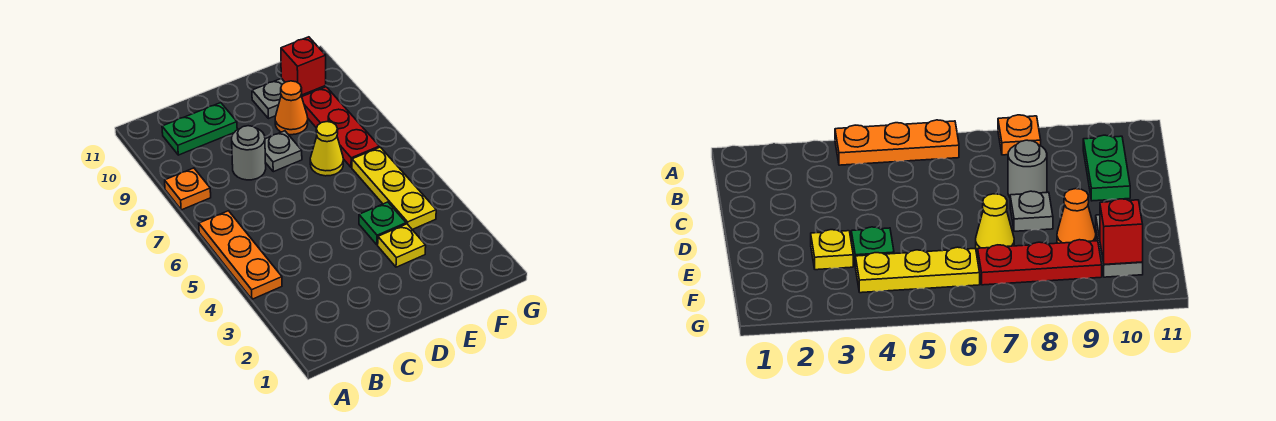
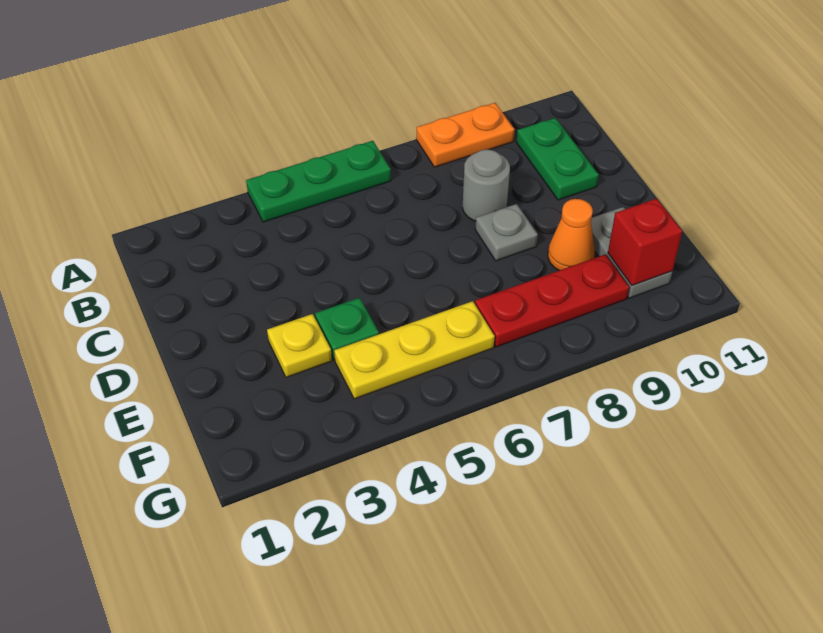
orange plate A4:A6 level 1 -> green plate A4:A6 level 1
orange plate A8 level 1 -> orange plate A8:A9 level 1
yellow cone E7 level 1 -> none

